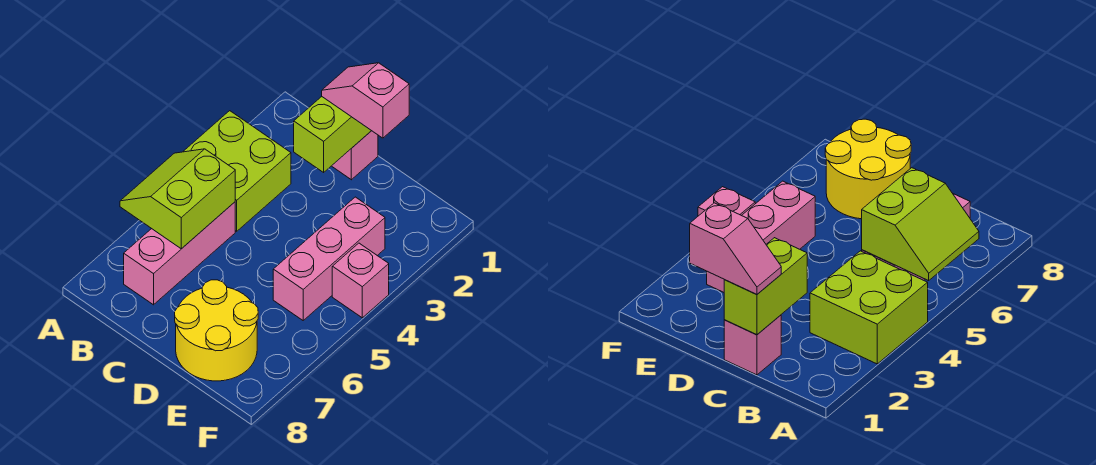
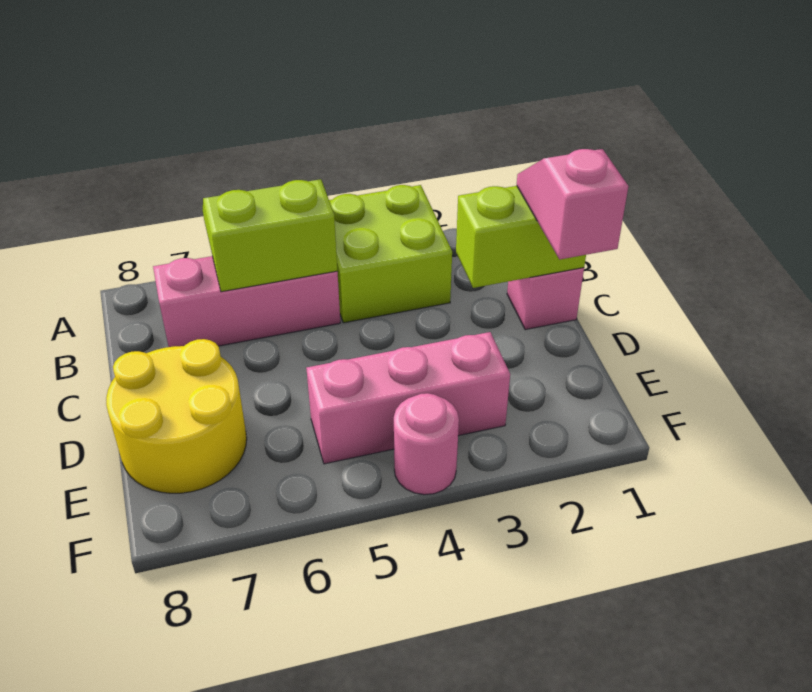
pink brick F4 level 1 -> pink round brick F4 level 1

